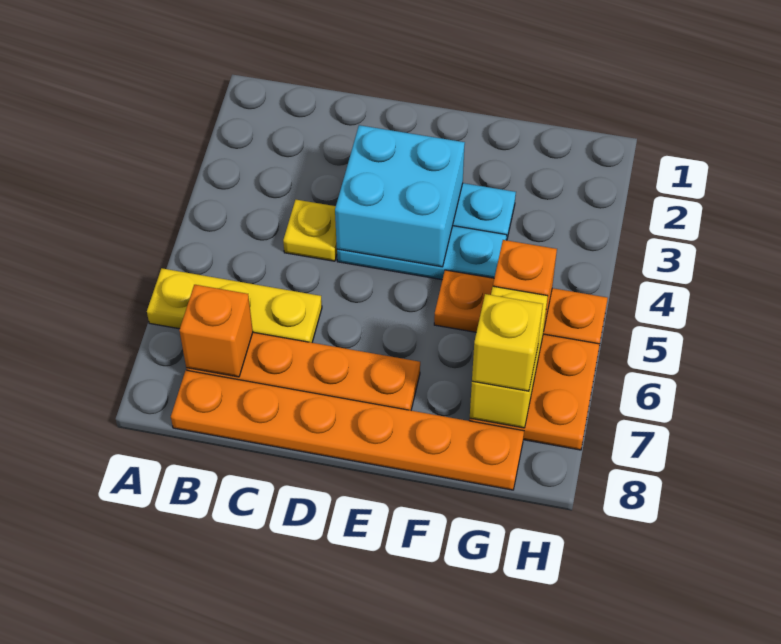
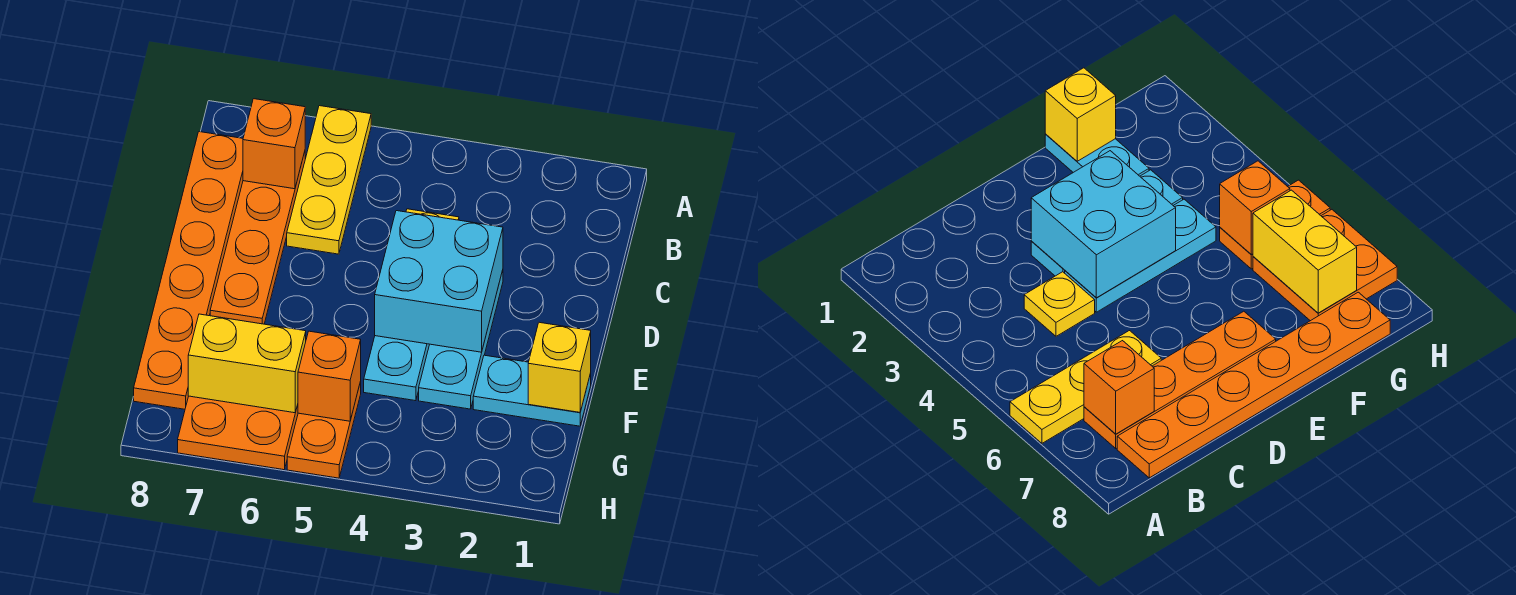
none -> cyan plate F1:F2 level 1
orange plate F5:H5 level 1 -> orange plate G5:H5 level 1
yellow brick G7 level 3 -> yellow brick F1 level 2

